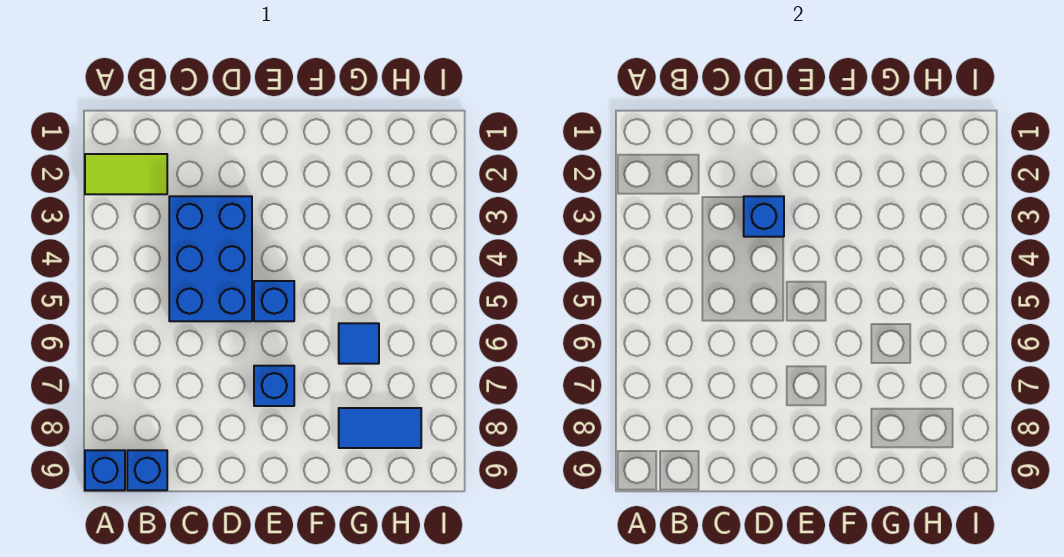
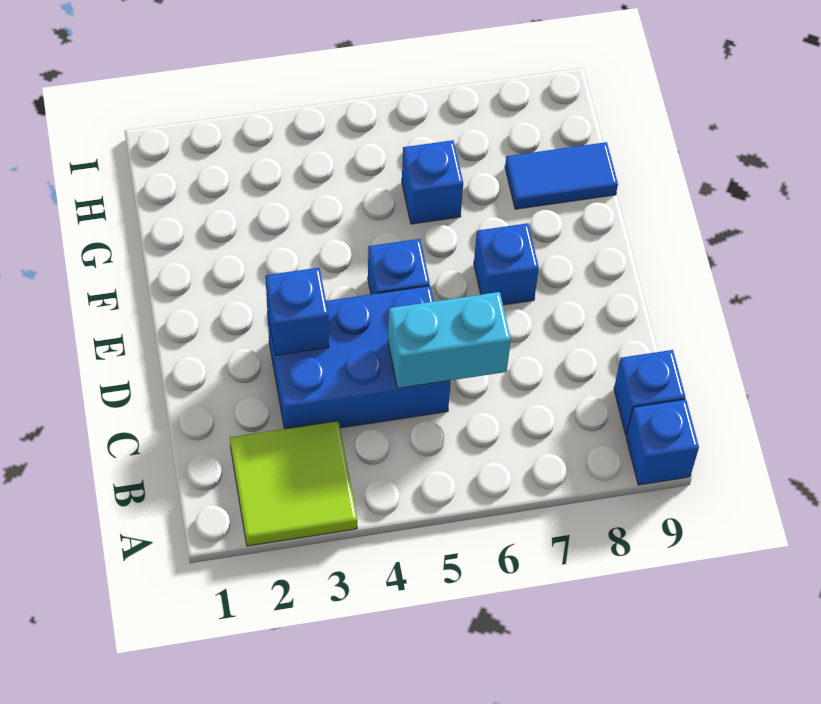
lime tile A2:B2 level 1 -> lime tile A2:B3 level 1
none -> cyan brick C5:C6 level 2
blue tile G6 level 1 -> blue brick G6 level 1
blue tile G8:H8 level 1 -> blue tile G8:G9 level 1

